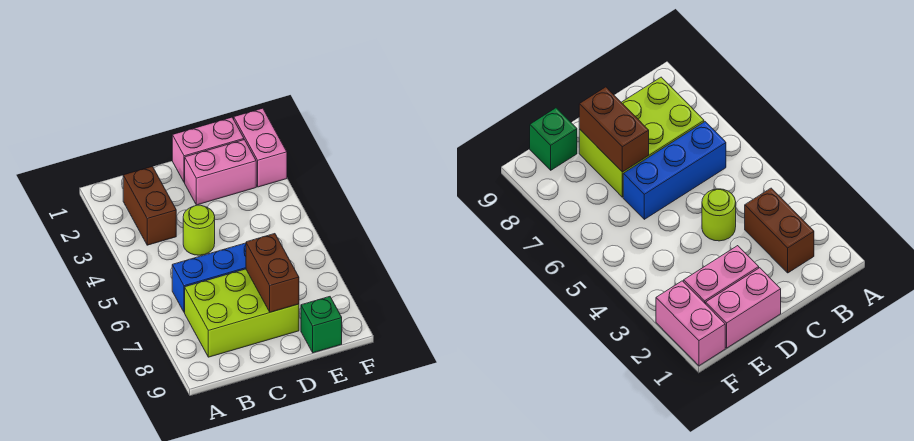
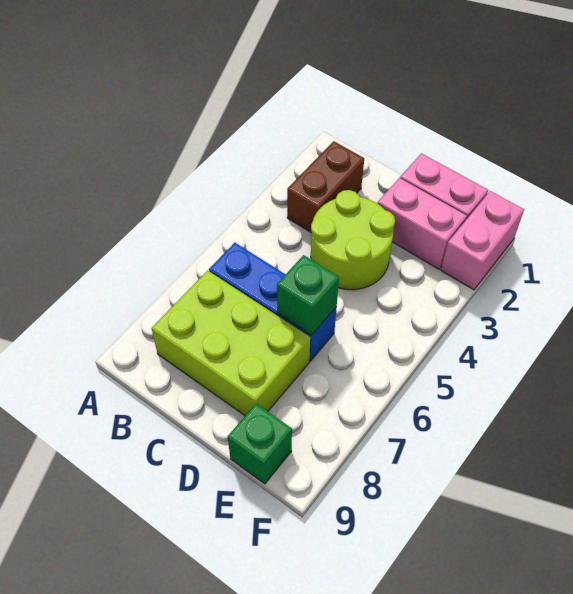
lime round brick C4 level 1 -> lime round brick C3:D4 level 1
none -> green brick D6 level 2
brown brick D7:D8 level 2 -> none

